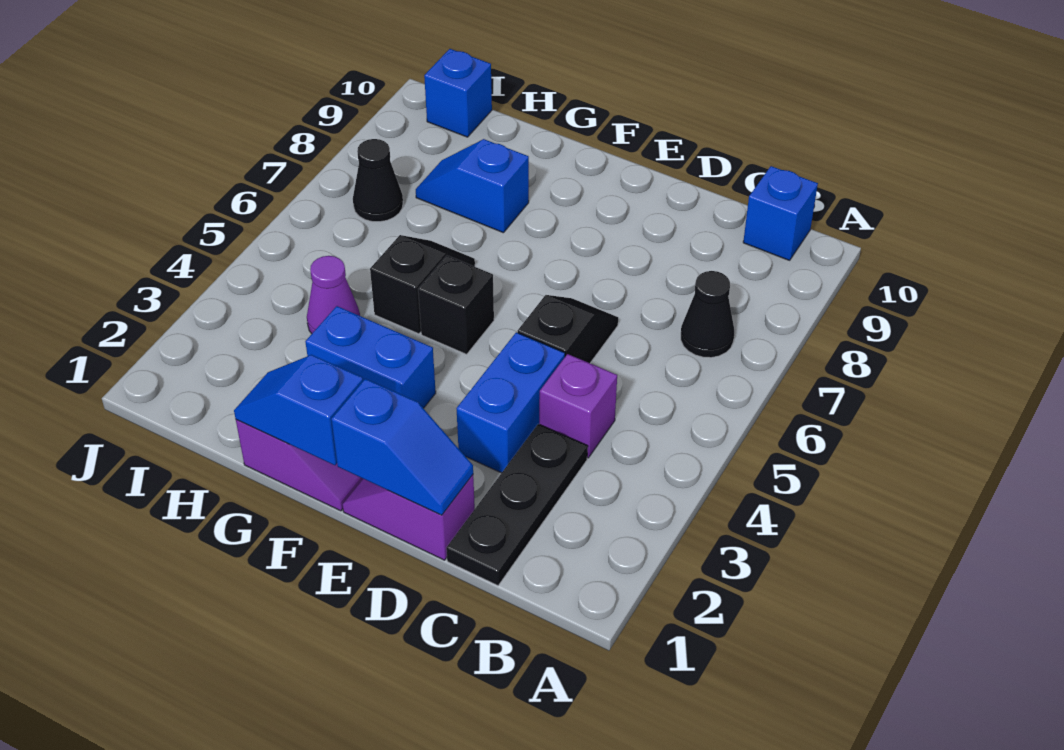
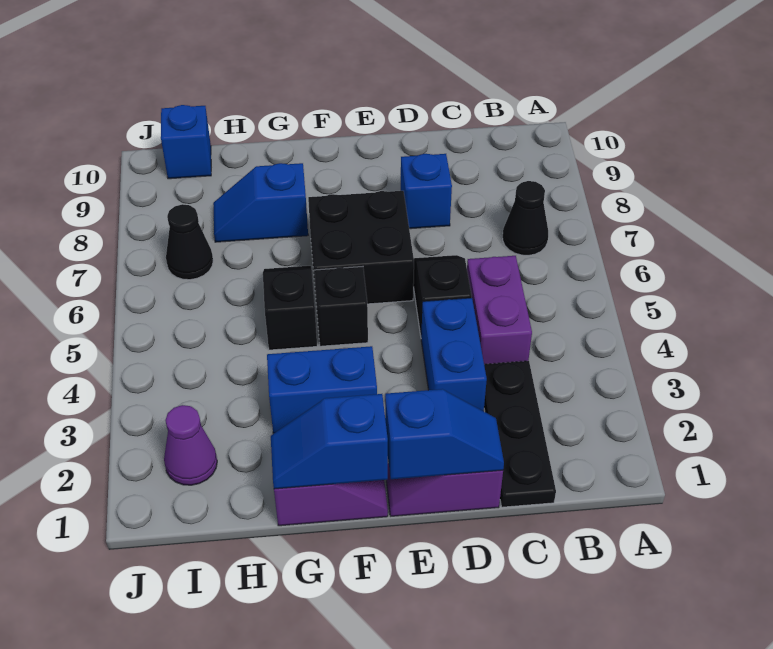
blue brick B10 level 1 -> blue brick D8 level 1
purple brick C4 level 1 -> purple brick C4:C5 level 1
none -> black brick E6:F7 level 1
purple cone H4 level 1 -> purple cone I2 level 1

